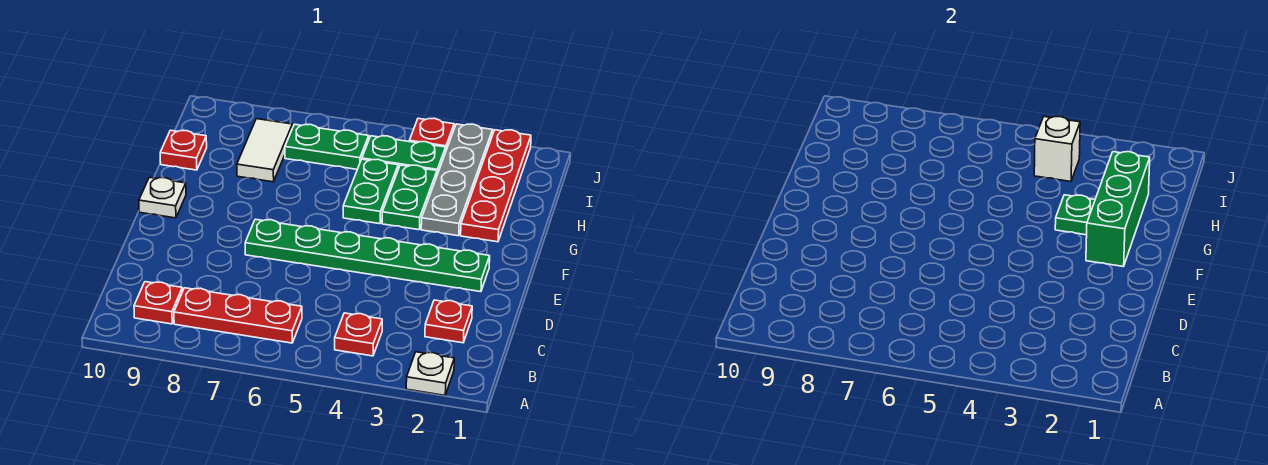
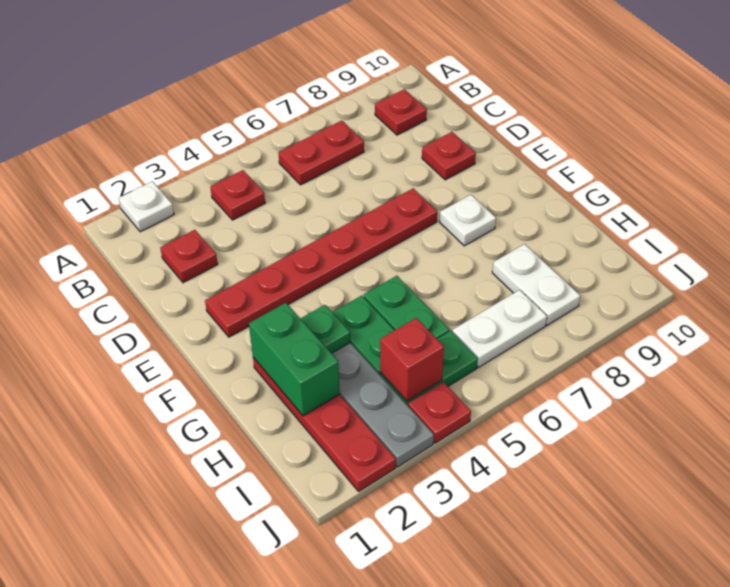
red plate B6:B8 level 1 -> red plate B6:B7 level 1
green plate E2:E7 level 1 -> red plate E2:E7 level 1
green brick F2:H2 level 2 -> green brick G2:H2 level 2
white plate F10 level 1 -> white plate F8 level 1
white tile H8:I8 level 1 -> white plate H8:I8 level 1
red plate H10 level 1 -> red plate D9 level 1
white brick I4 level 2 -> red brick I4 level 2
green plate I6:I7 level 1 -> white plate I6:I7 level 1

